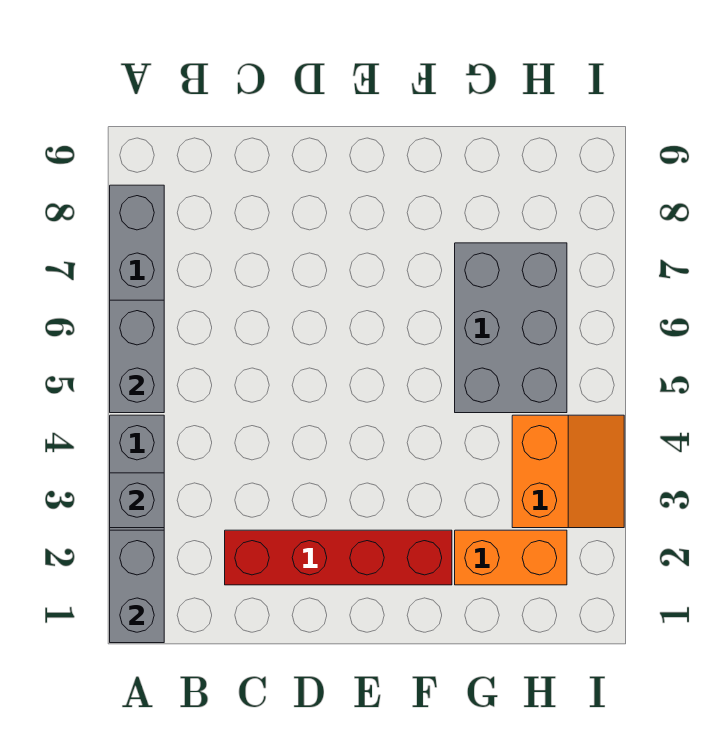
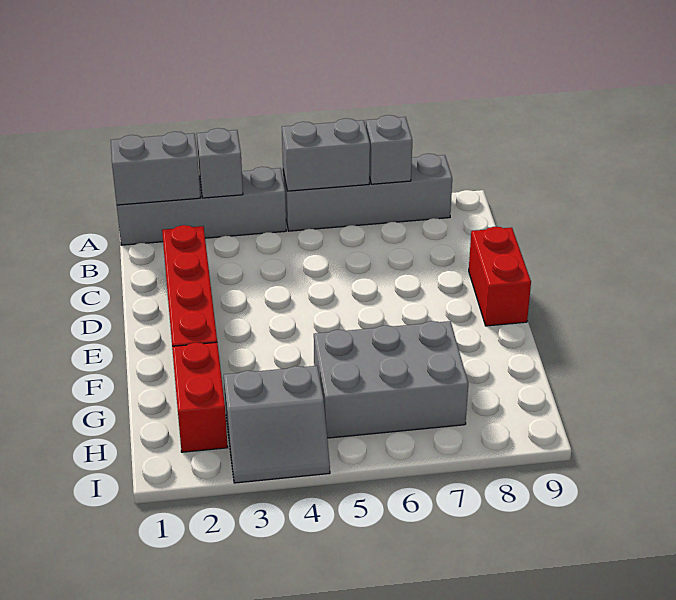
none -> grey brick A7 level 2
none -> red brick D9:E9 level 1
orange brick G2:H2 level 1 -> red brick G2:H2 level 1
orange slope H3:I4 level 1 top H -> grey slope H3:I4 level 1 top H

